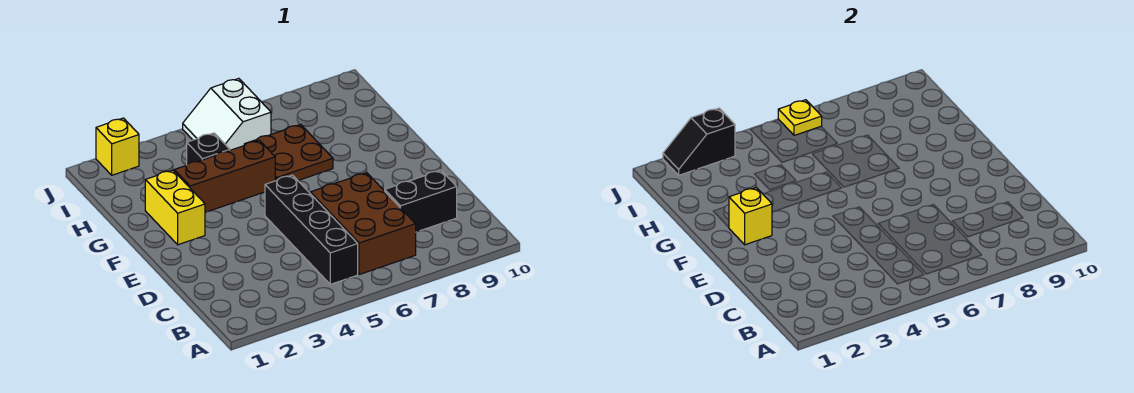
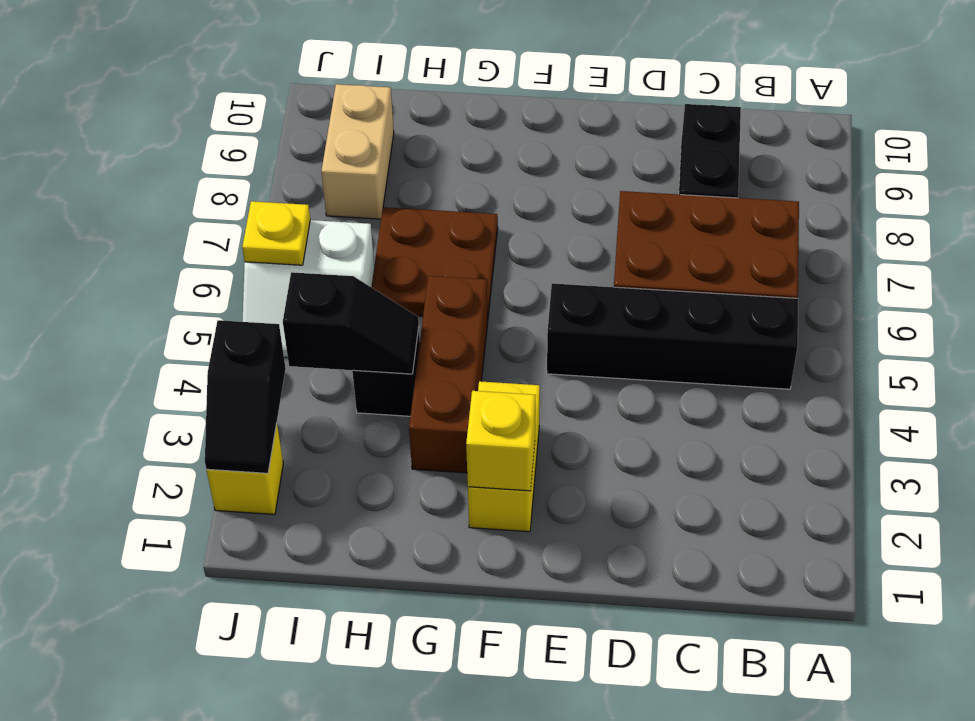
yellow brick F2:G2 level 1 -> yellow brick F2:F3 level 1
none -> black slope H4:I4 level 2 top I
none -> tan brick I8:I9 level 1

